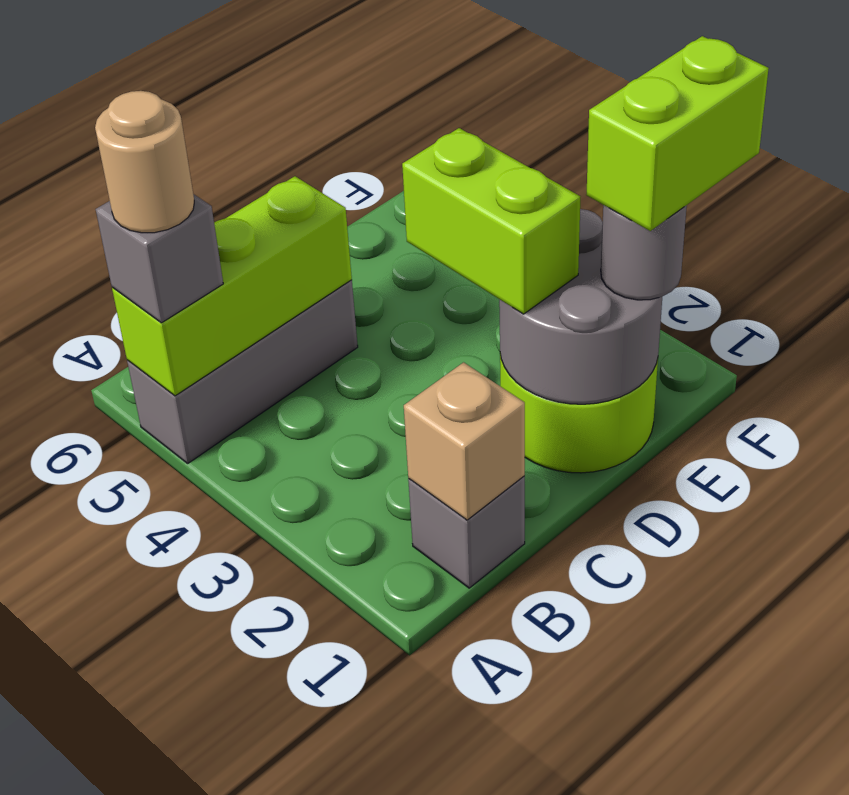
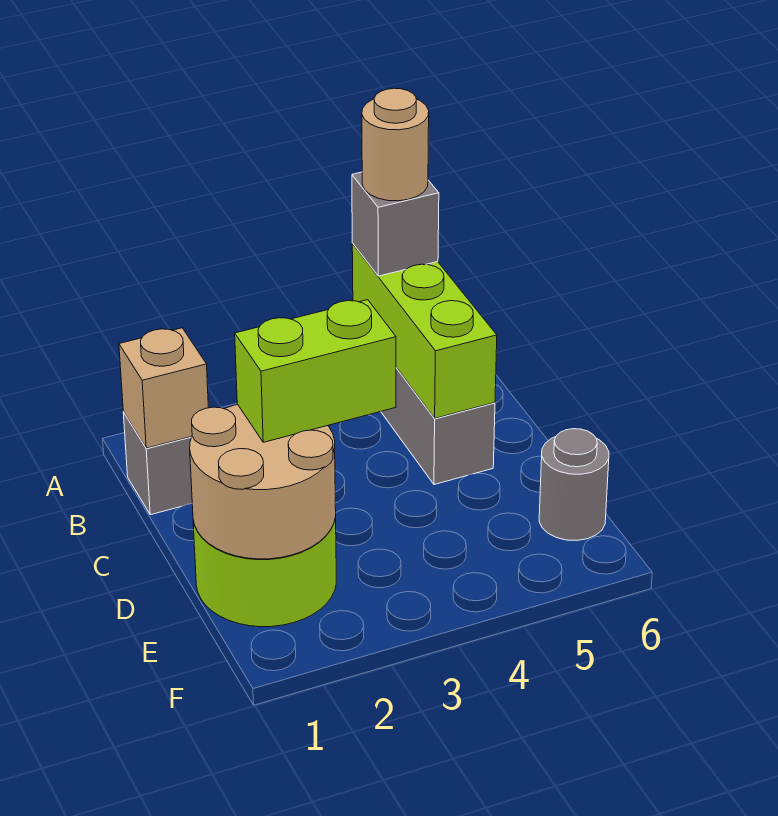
grey round brick D1:E2 level 2 -> tan round brick D1:E2 level 2
grey round brick E1 level 3 -> grey round brick E6 level 1
lime brick E1:F1 level 4 -> none

